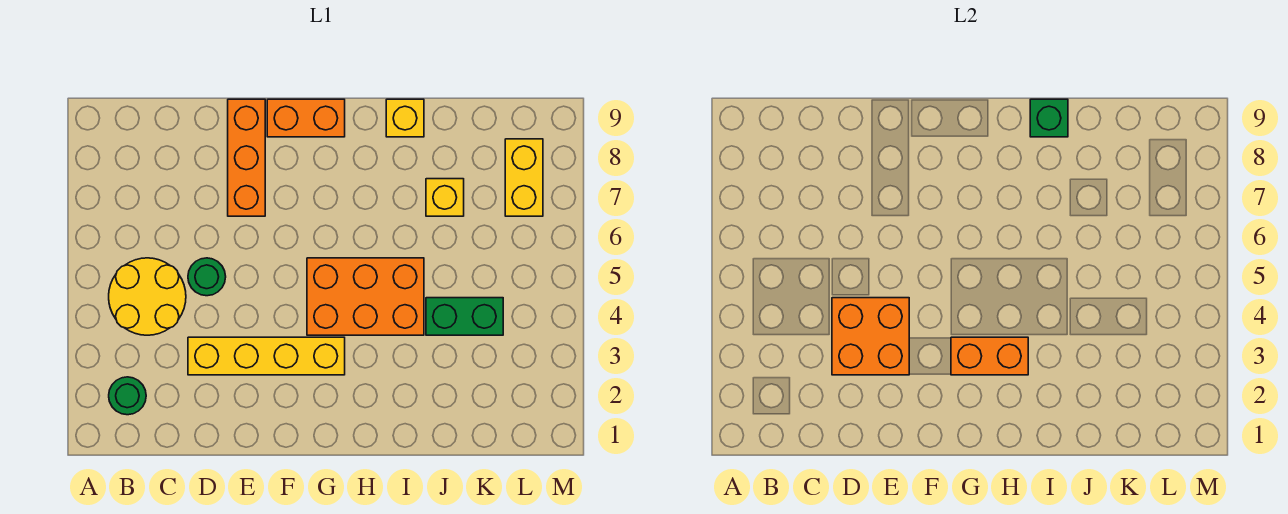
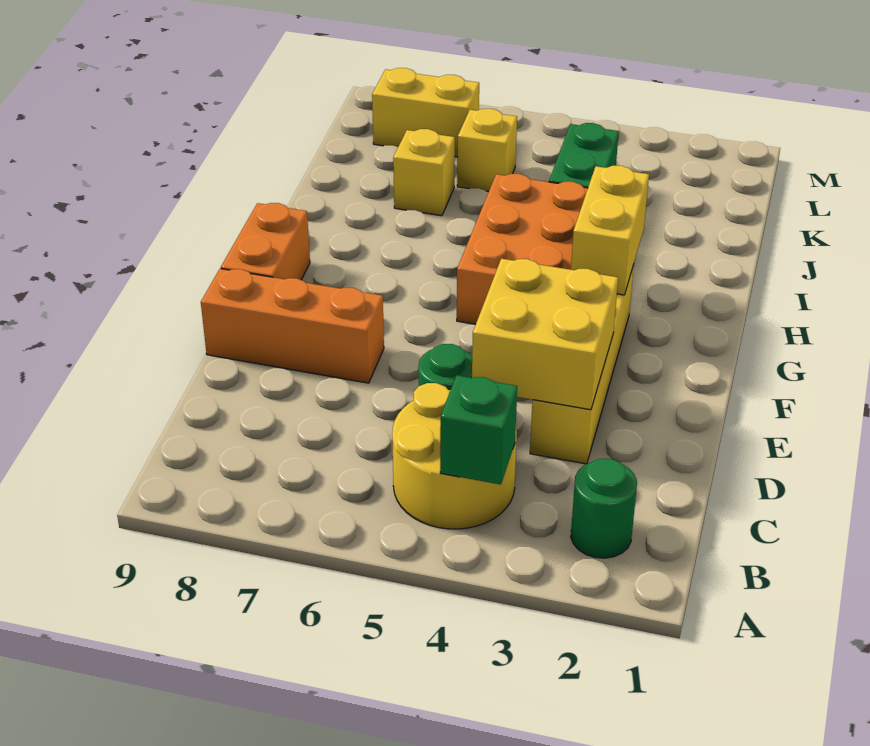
orange brick D3:E4 level 2 -> yellow brick D3:E4 level 2
orange brick G3:H3 level 2 -> yellow brick G3:H3 level 2
yellow brick I9 level 1 -> yellow brick K6 level 1
green brick I9 level 2 -> green brick B4 level 2

